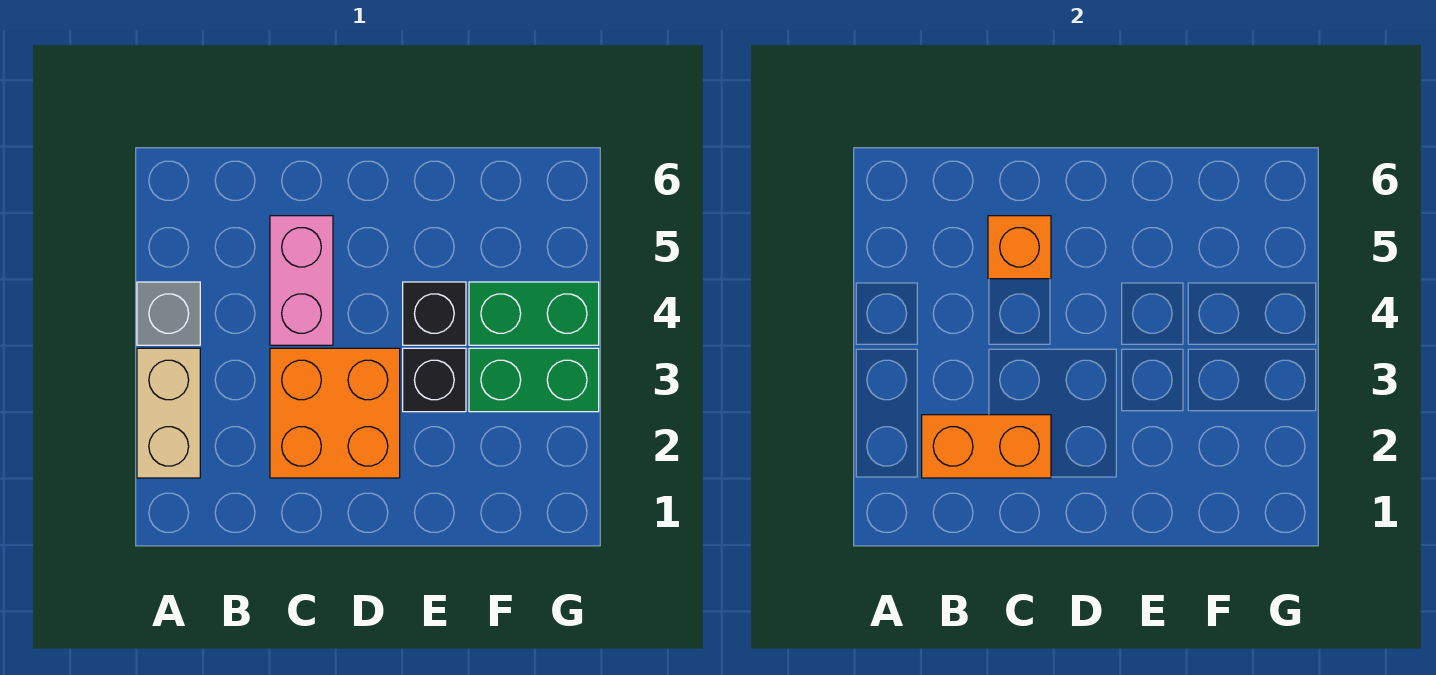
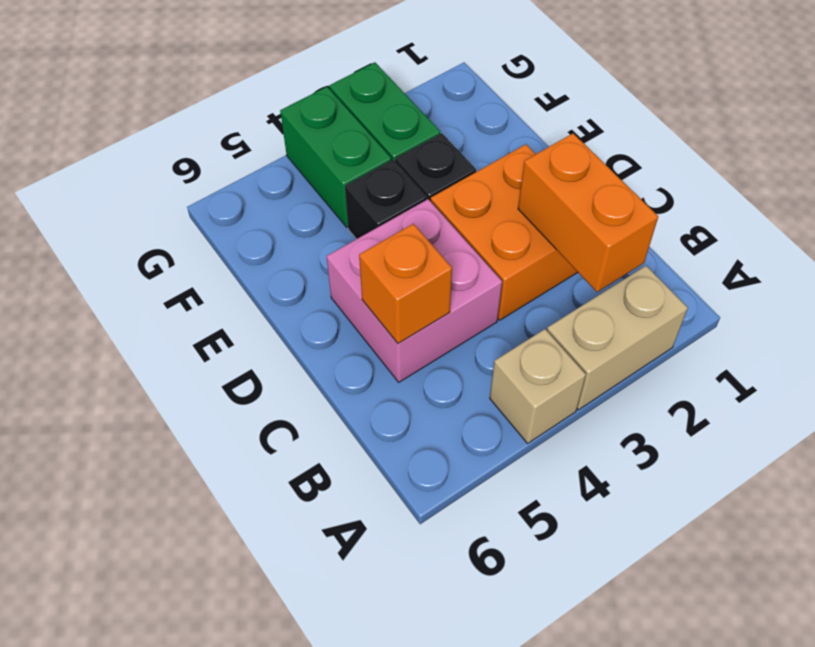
grey brick A4 level 1 -> tan brick A4 level 1
pink brick C4:C5 level 1 -> pink brick C4:D5 level 1

